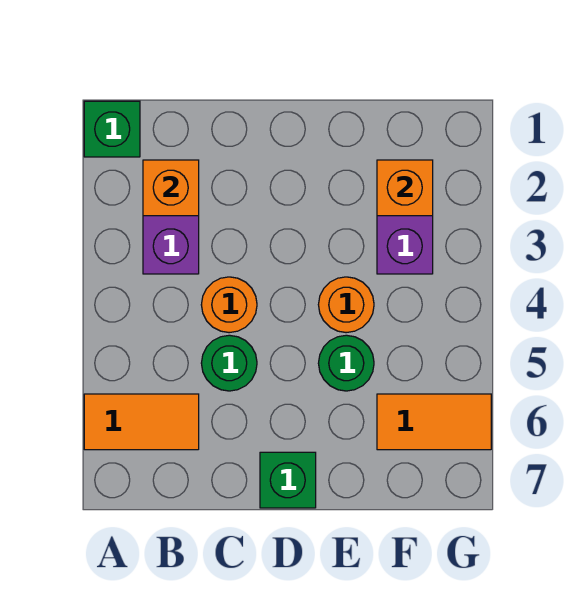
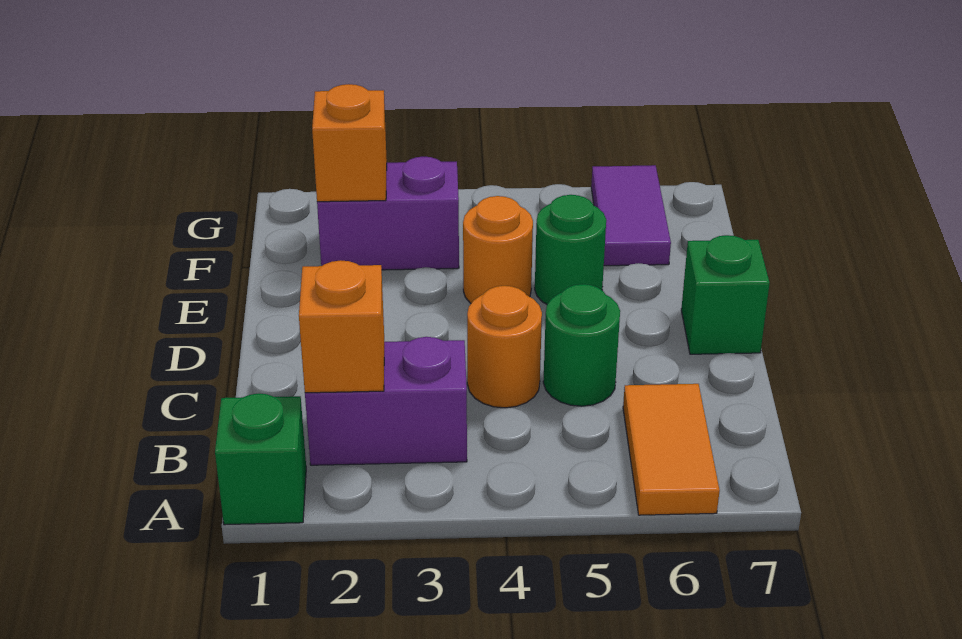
orange tile F6:G6 level 1 -> purple tile F6:G6 level 1

